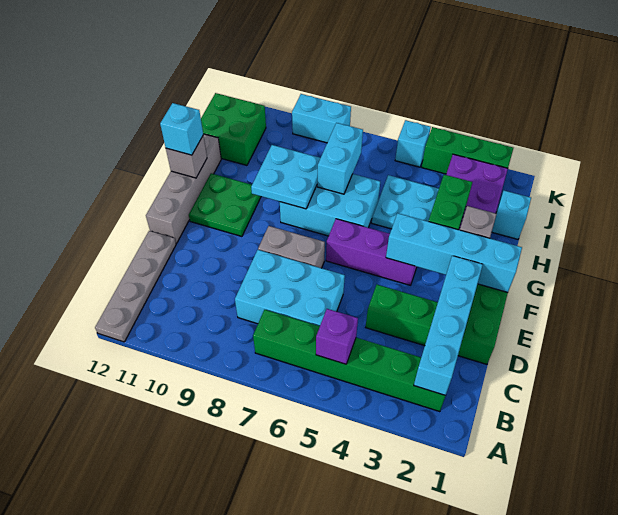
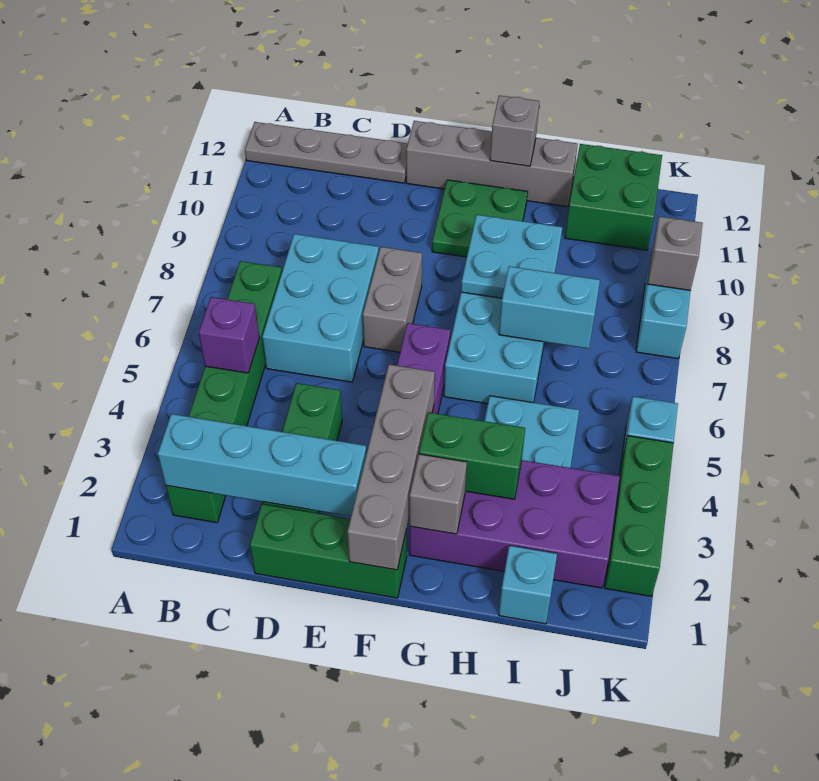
cyan brick F1:F4 level 2 -> grey brick F1:F4 level 2
cyan brick G12 level 3 -> none
none -> grey brick K9 level 2

